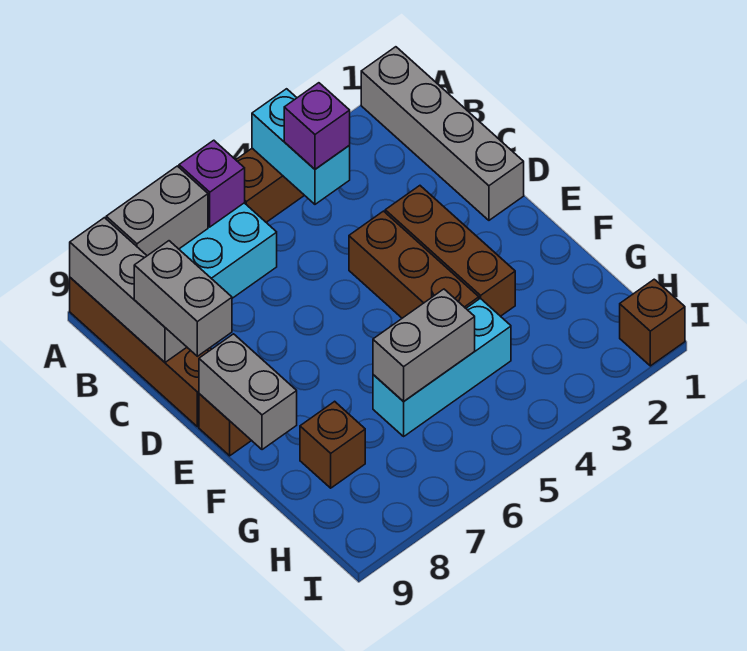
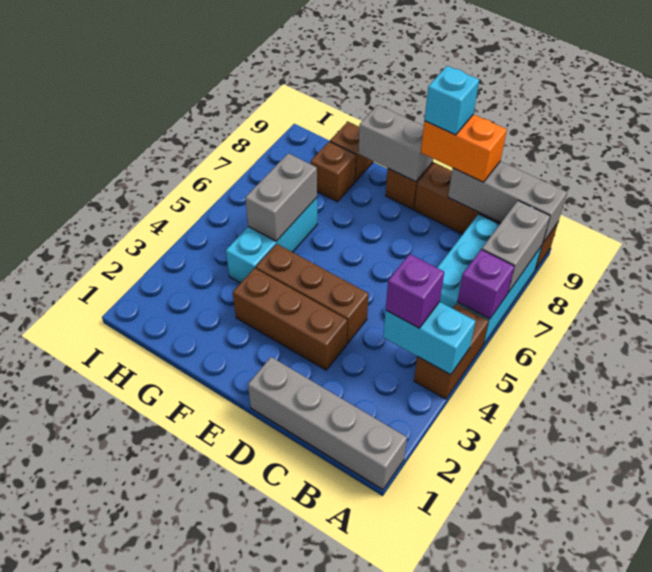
grey brick C9:D9 level 3 -> orange brick C9:D9 level 3
none -> cyan brick D9 level 4
brown brick I1 level 1 -> brown brick G9 level 1

